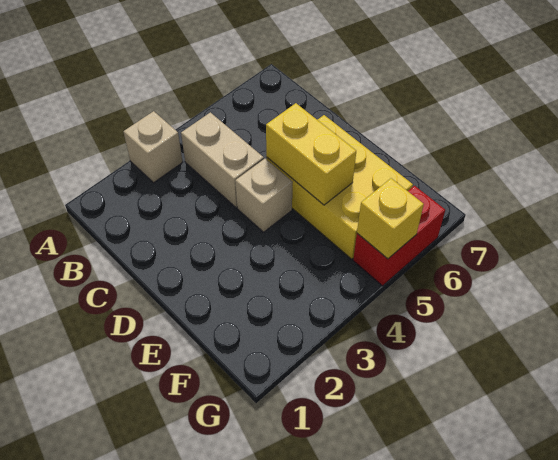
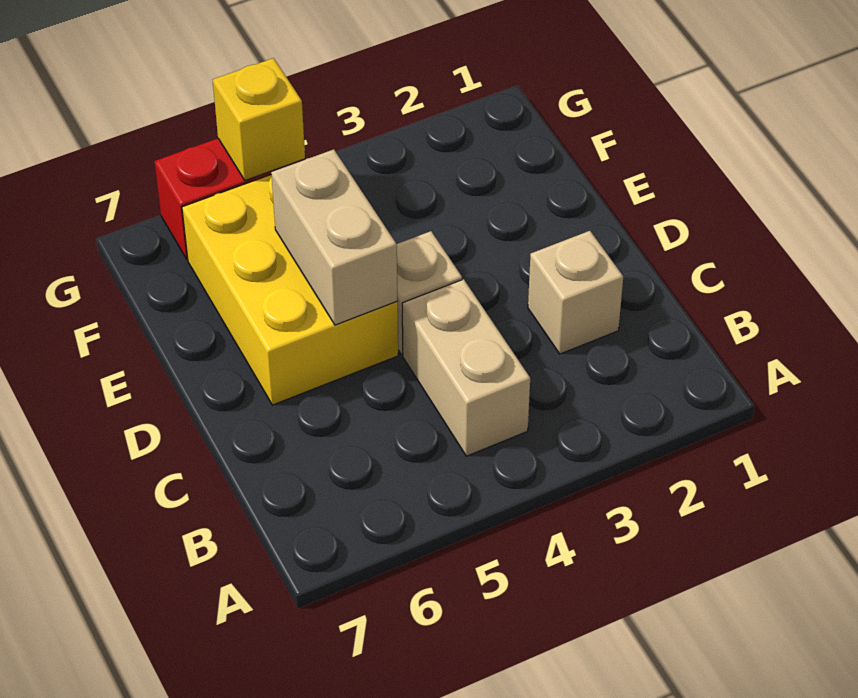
tan brick A3 level 1 -> tan brick C2 level 1
yellow brick D5:E5 level 2 -> tan brick D5:E5 level 2

